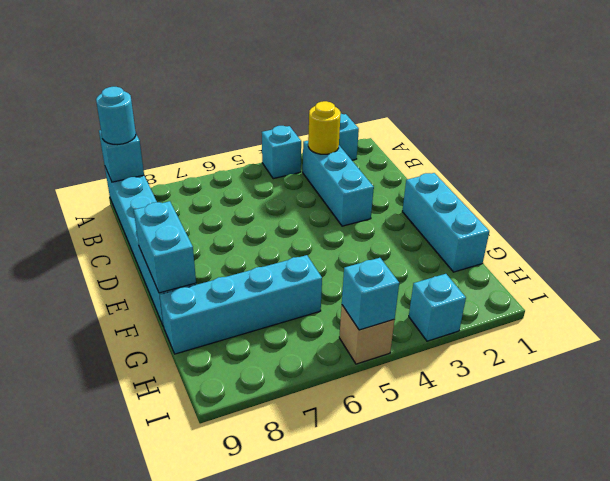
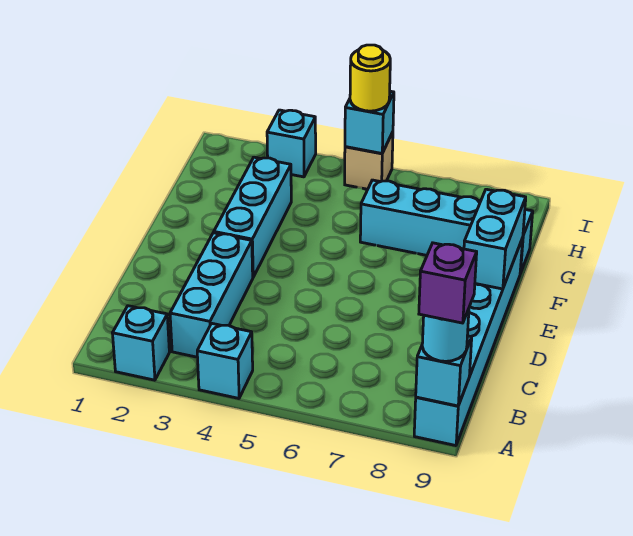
none -> purple brick A9 level 4
yellow round brick B3 level 2 -> yellow round brick I5 level 3
cyan brick E1:G1 level 1 -> cyan brick E3:G3 level 1

